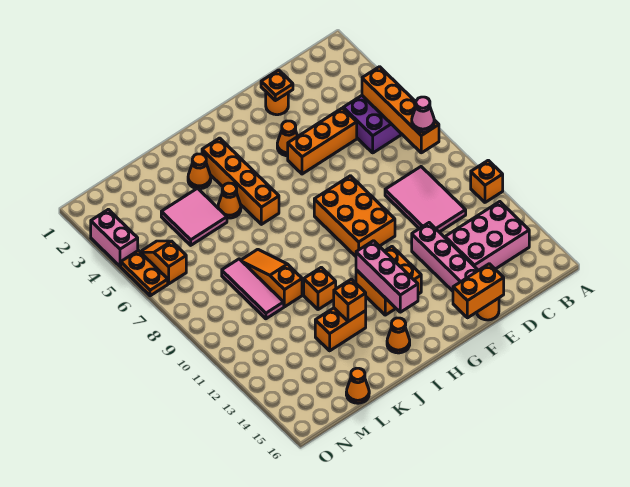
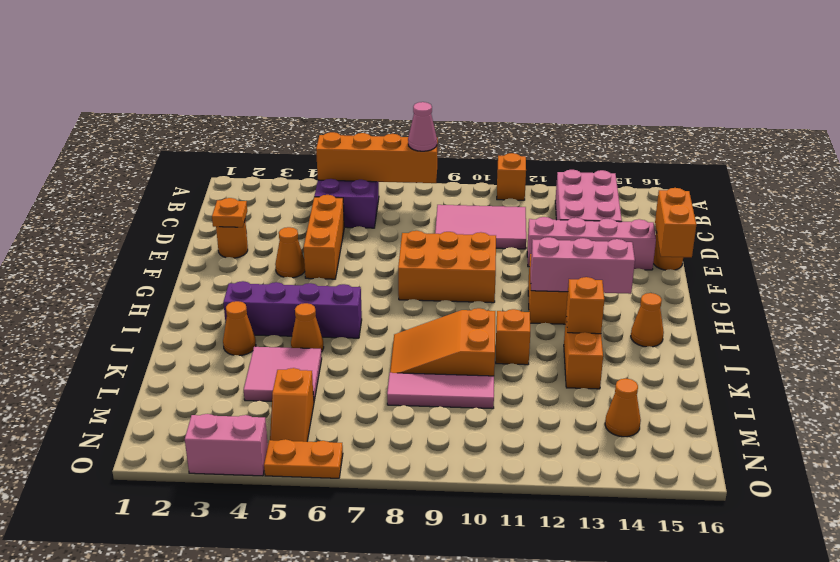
orange brick I3:I6 level 1 -> purple brick I3:I6 level 1
orange slope K8:K10 level 1 top 10 -> orange slope J8:K10 level 1 top 10
orange cone L16 level 1 -> orange cone M14 level 1
orange slope N5:N6 level 1 top 6 -> orange slope M5:N5 level 1 top M

